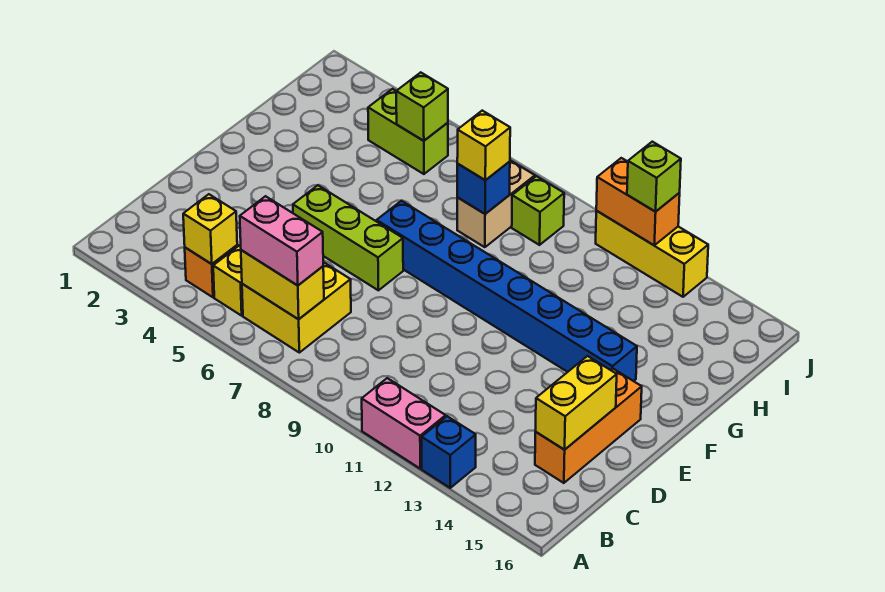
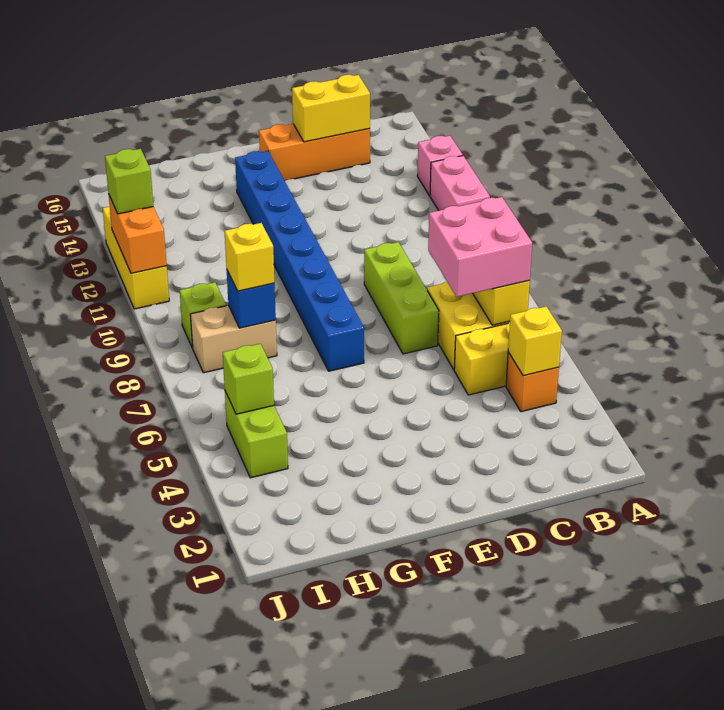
blue brick A13 level 1 -> pink brick A13 level 1
pink brick B6:B7 level 3 -> pink brick B6:C7 level 3
lime brick E5:E7 level 1 -> lime brick D7:D9 level 1

